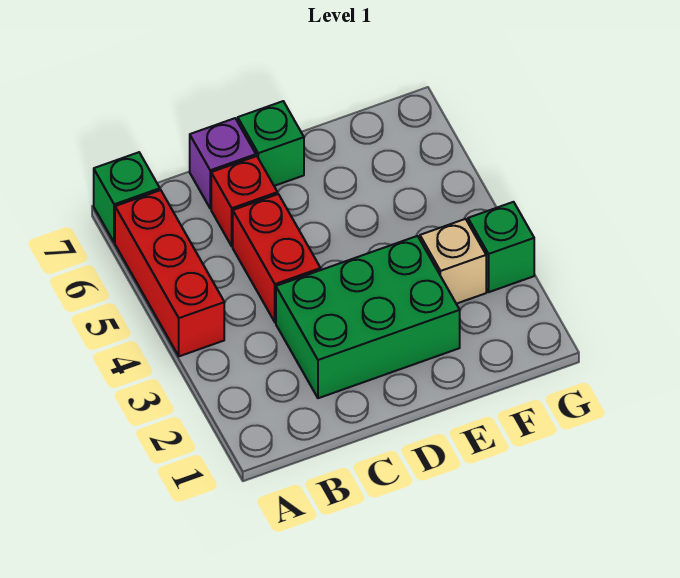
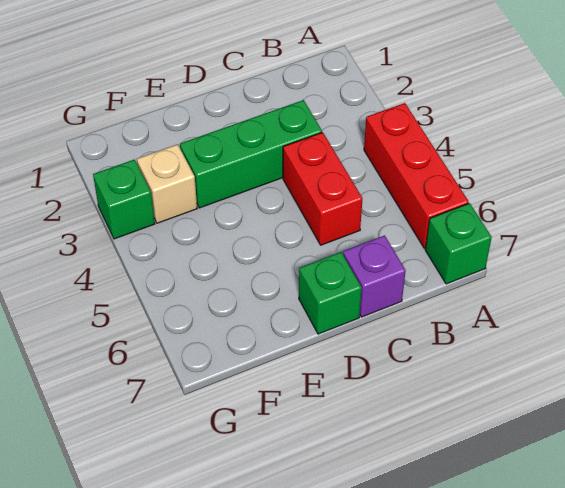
green brick C2:E3 level 1 -> green brick C3:E3 level 1
red brick C6 level 1 -> none

